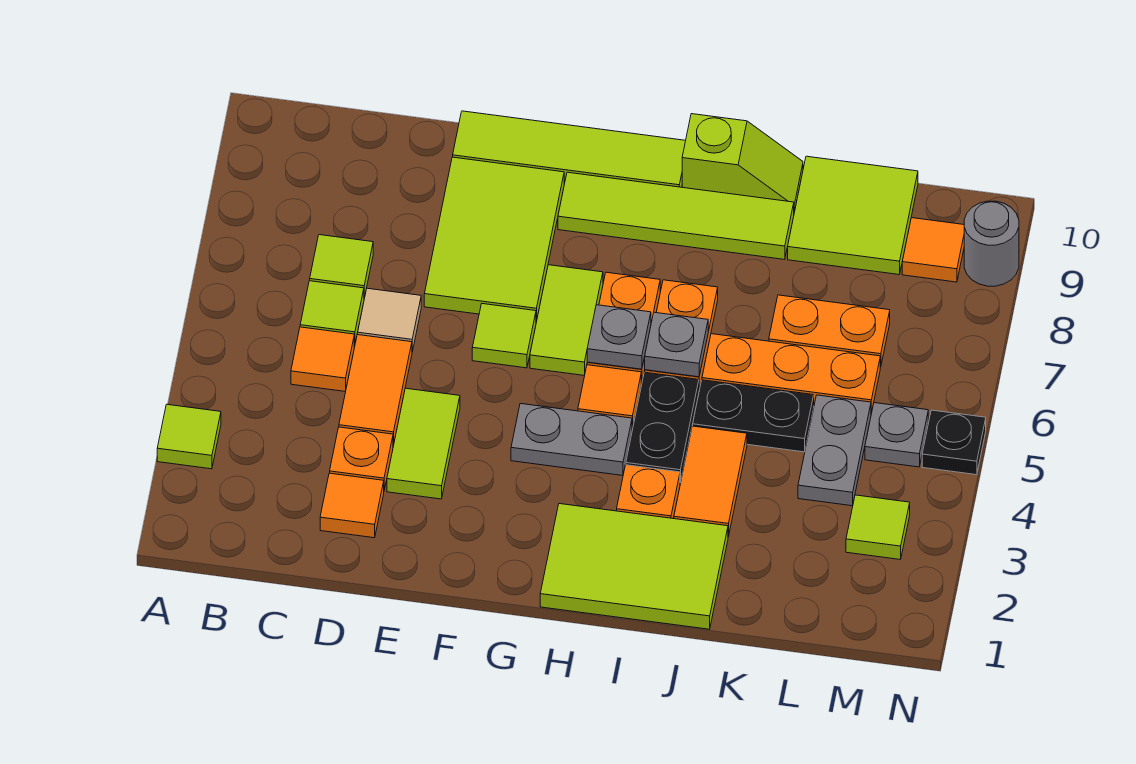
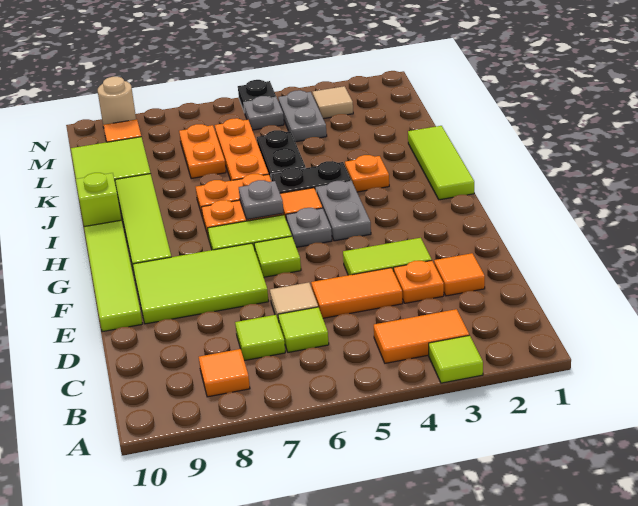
orange tile C5 level 1 -> orange tile B8 level 1
lime tile H1:J2 level 1 -> lime tile H1:J1 level 1
grey plate I6 level 2 -> grey plate G5 level 1
orange tile J3:J4 level 1 -> orange tile B3:B4 level 1
grey plate L4:L5 level 1 -> grey plate L4:M4 level 1
lime tile M3 level 1 -> tan tile M3 level 1
grey round brick N9 level 1 -> tan round brick N9 level 1

